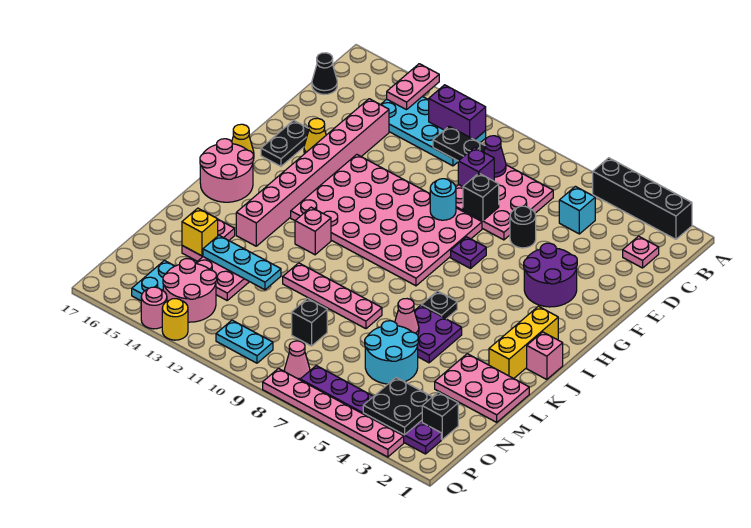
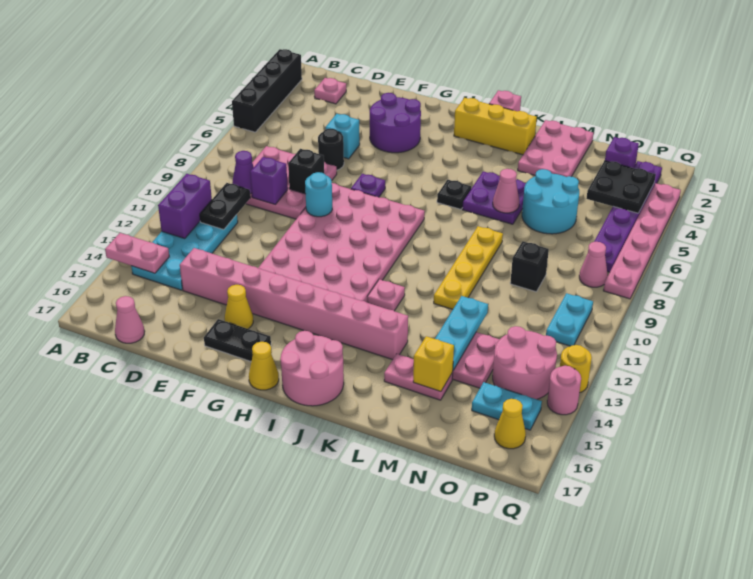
cyan brick C5 level 1 -> cyan brick E5 level 1
black cone C17 level 1 -> pink cone C17 level 1
pink brick J12 level 1 -> pink plate J12 level 1
pink plate L8:L11 level 1 -> yellow plate L8:L11 level 1
black brick O2 level 1 -> purple brick O2 level 1
none -> yellow cone P16 level 1

